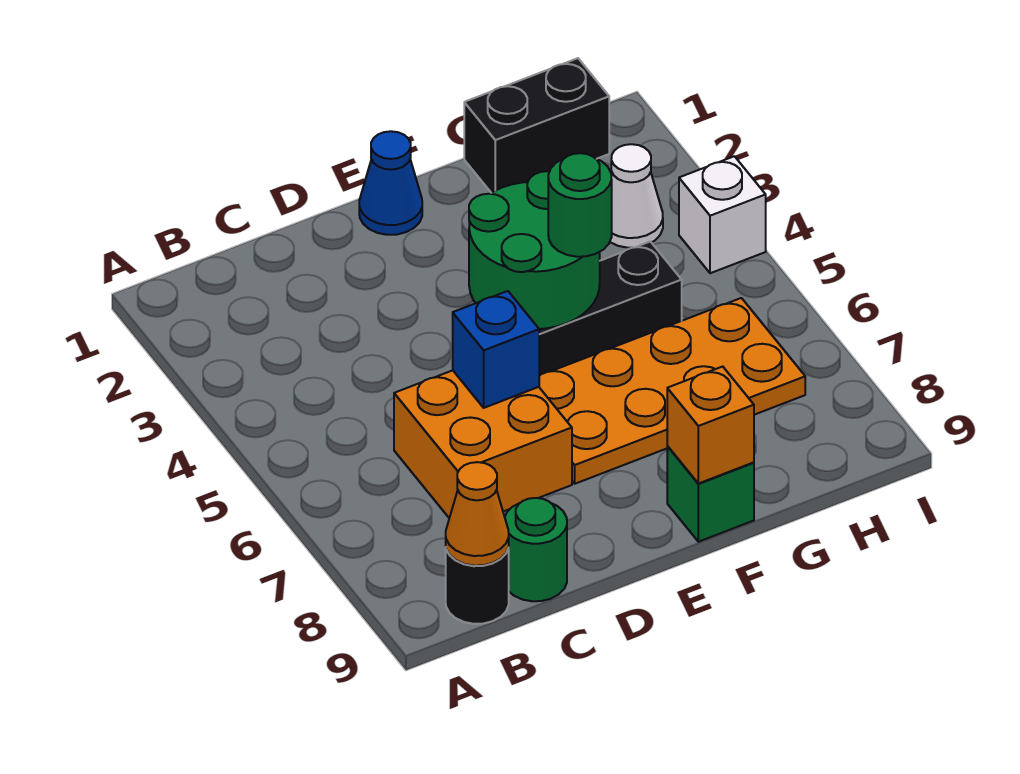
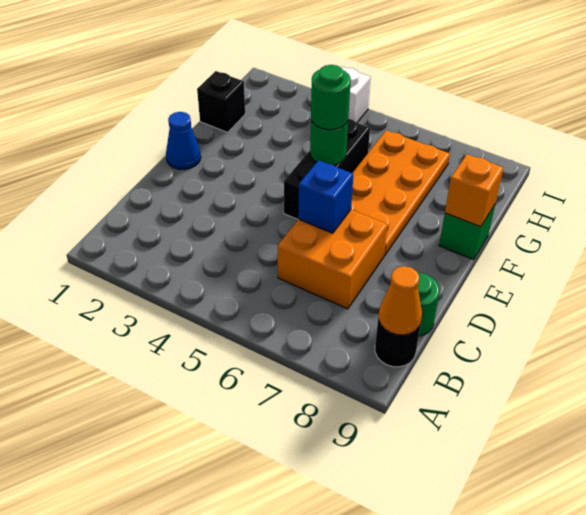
green round brick E4:F5 level 2 -> green round brick F5 level 2
black brick G1:H1 level 1 -> black brick G1 level 1
white cone H3 level 1 -> none

